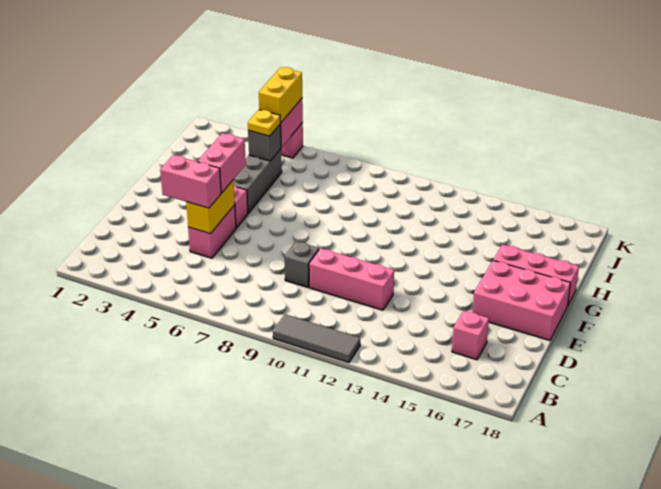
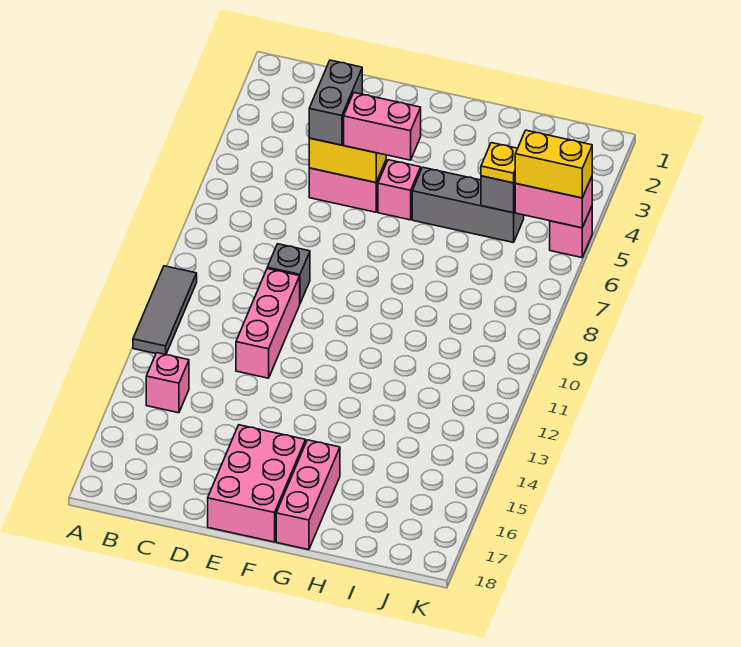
pink brick C16 level 1 -> pink brick B14 level 1
pink brick D4:D5 level 3 -> grey brick D4:D5 level 3

